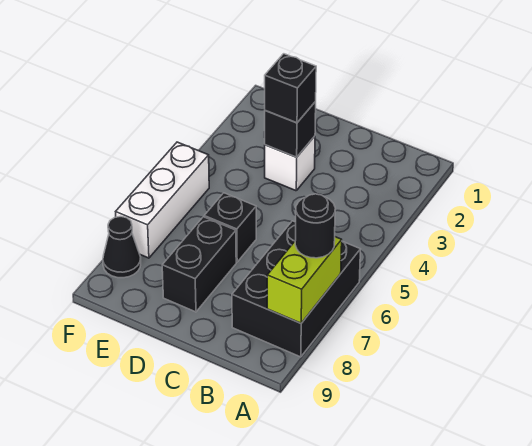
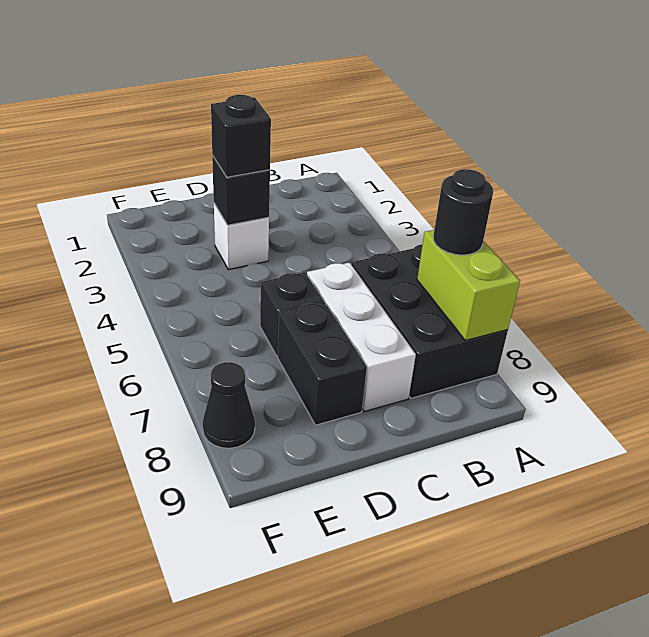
white brick F5:F7 level 1 -> white brick C6:C8 level 1

